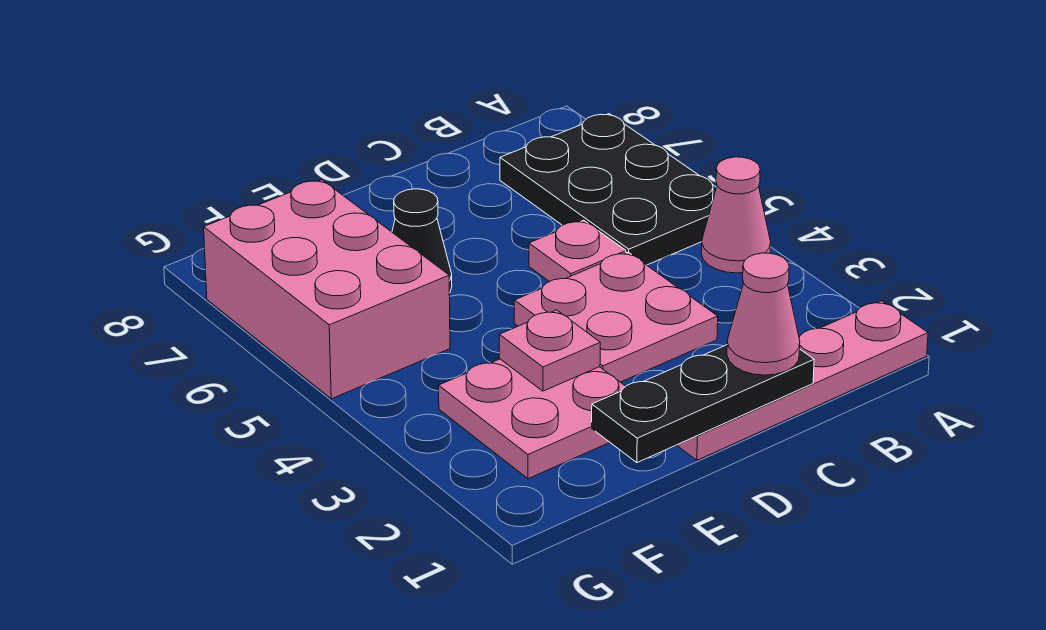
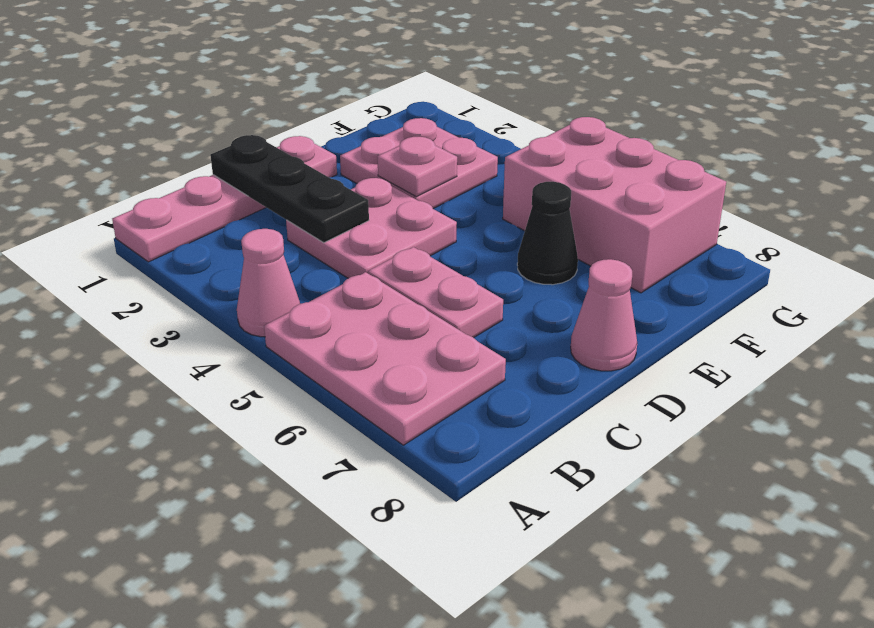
black plate A5:B7 level 1 -> pink plate A5:B7 level 1
black plate C1:E1 level 2 -> black plate C1:C3 level 2
pink cone C1 level 3 -> pink cone D8 level 1
pink plate C5 level 1 -> pink plate C5:C6 level 1

